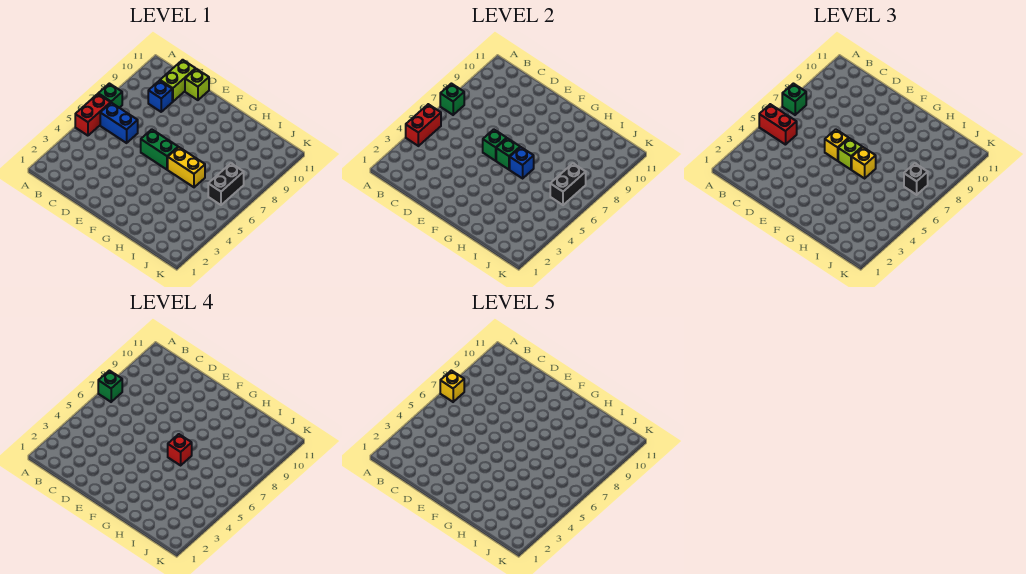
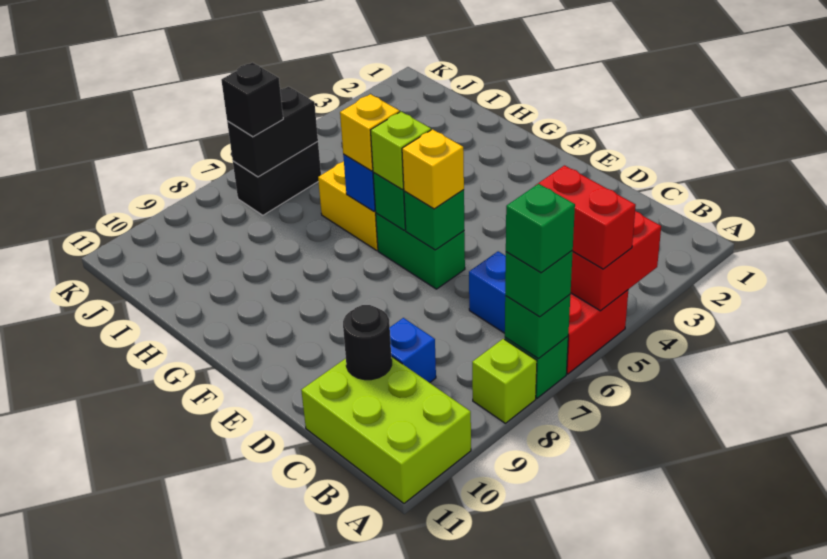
yellow brick A7 level 5 -> none
lime brick C10:C11 level 1 -> lime brick A10:C11 level 1
none -> black round brick C10 level 2
lime brick D11 level 1 -> lime brick A8 level 1
red brick G6 level 4 -> none

